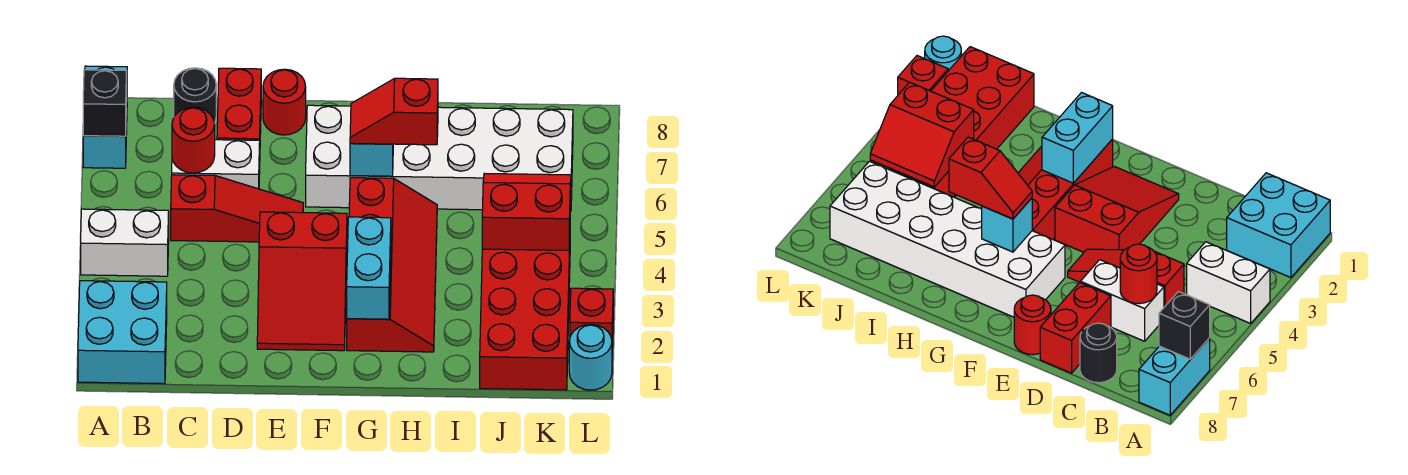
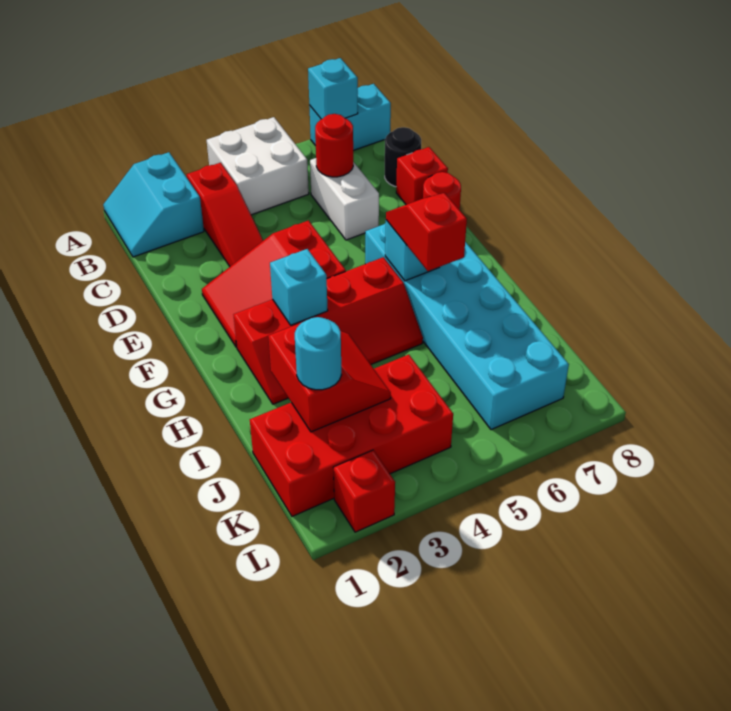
cyan brick A1:B2 level 1 -> cyan slope A1:B2 level 1 top 2
white brick A4:B4 level 1 -> white brick A4:B5 level 1
black brick A7 level 2 -> cyan brick A7 level 2
red slope C5:E5 level 1 top C -> red slope B3:D3 level 1 top B
red brick D7:D8 level 1 -> red brick D8 level 1
white brick F6:K7 level 1 -> cyan brick F6:K7 level 1
cyan brick G2:G3 level 2 -> cyan brick G3 level 2
red slope J4:K5 level 2 top 4 -> red slope I2:J3 level 2 top 2
cyan round brick L1 level 1 -> cyan round brick J2 level 3

